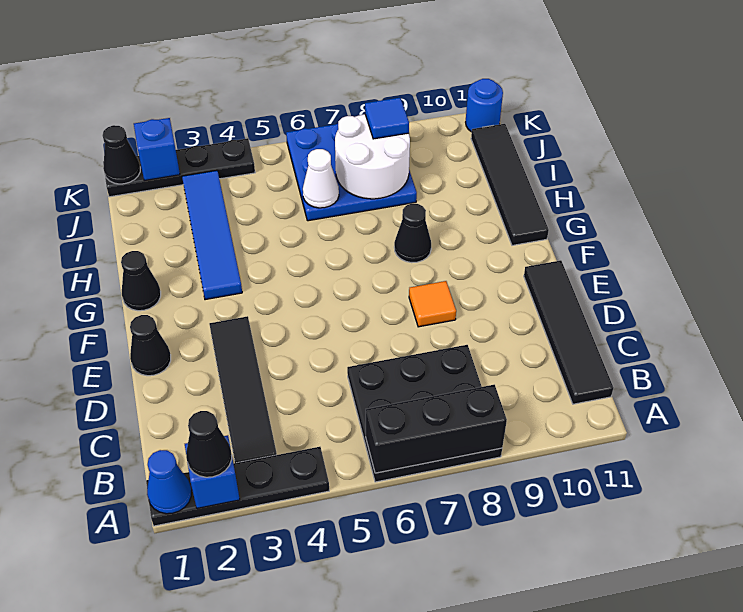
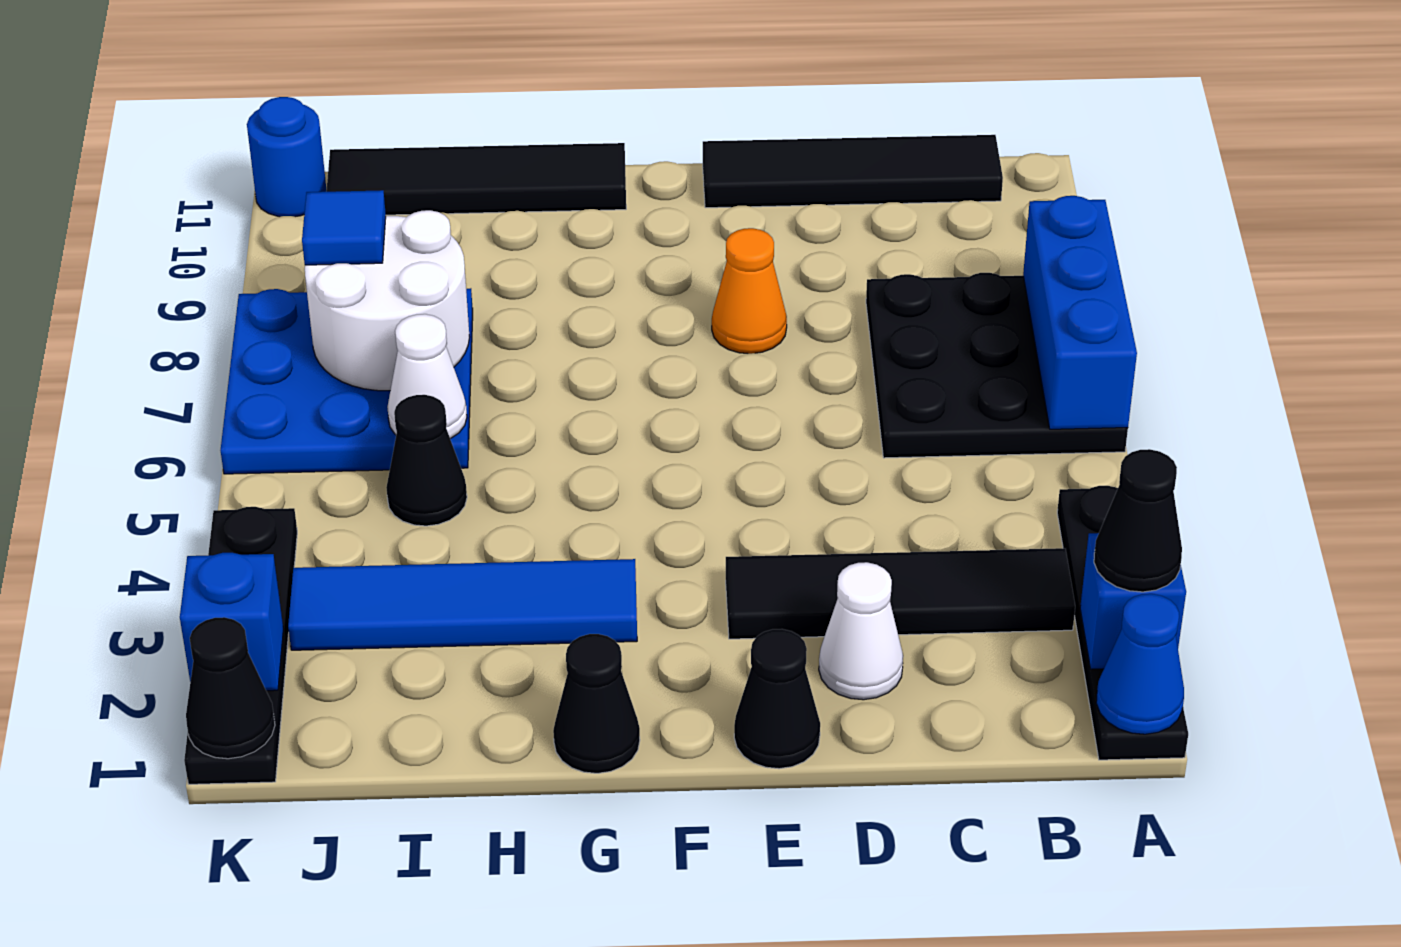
black brick A6:A8 level 2 -> blue brick A6:A8 level 2
none -> white cone D2 level 1
orange tile E8 level 1 -> orange cone E8 level 1
black cone G8 level 1 -> black cone I5 level 1

